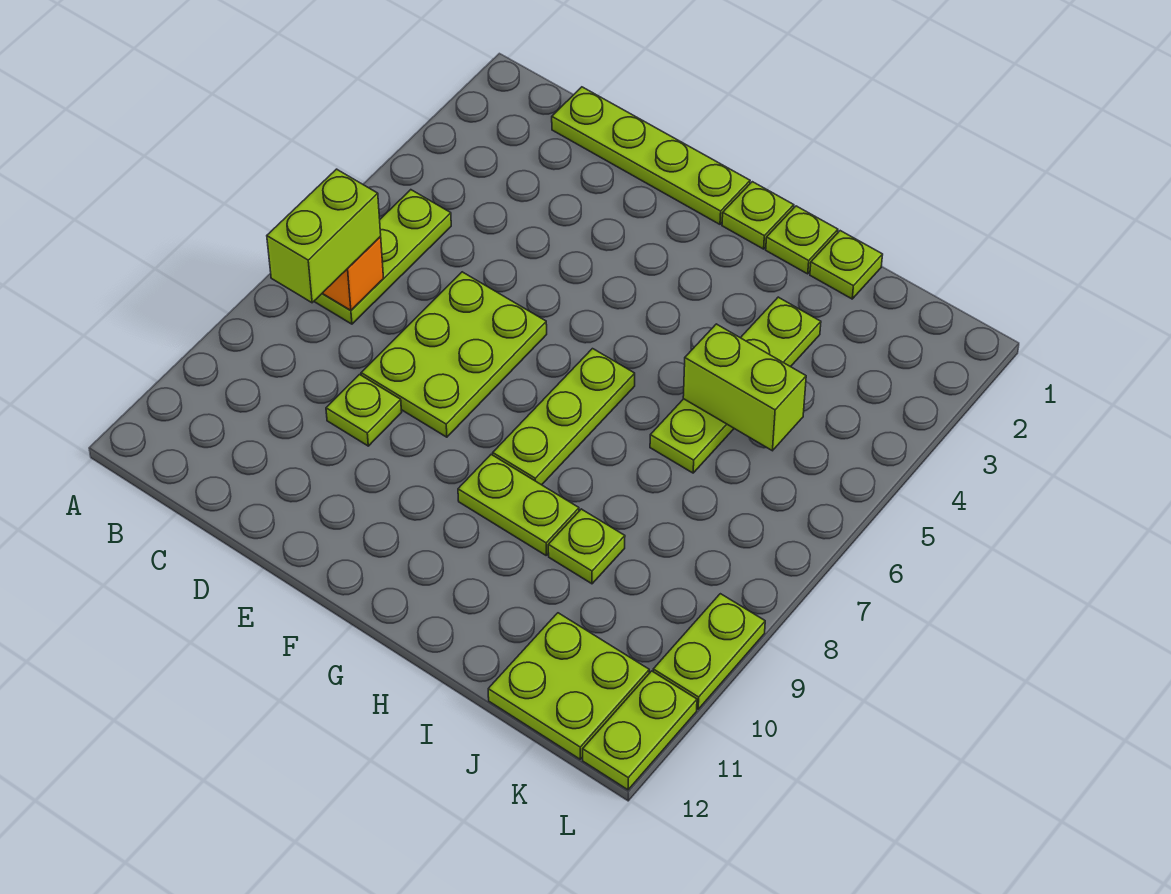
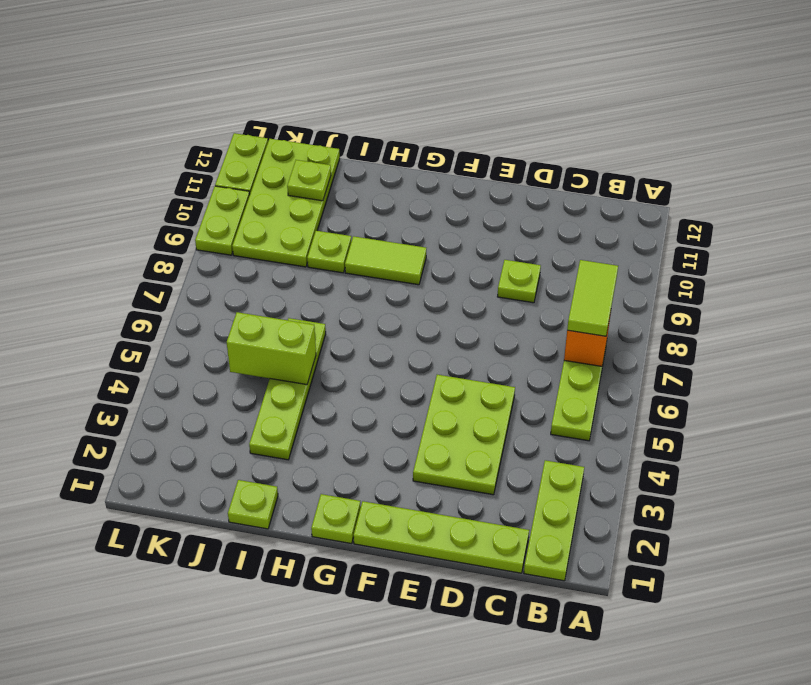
lime brick B7:B8 level 3 -> lime tile B7:B8 level 3
lime plate D6:E8 level 1 -> lime plate D3:E5 level 1
lime plate G6:G8 level 1 -> lime plate B1:B3 level 1
lime plate G9:H9 level 1 -> lime tile G9:H9 level 1
lime plate H1 level 1 -> lime plate J11 level 2
lime plate J11:K12 level 1 -> lime plate J9:K12 level 1

